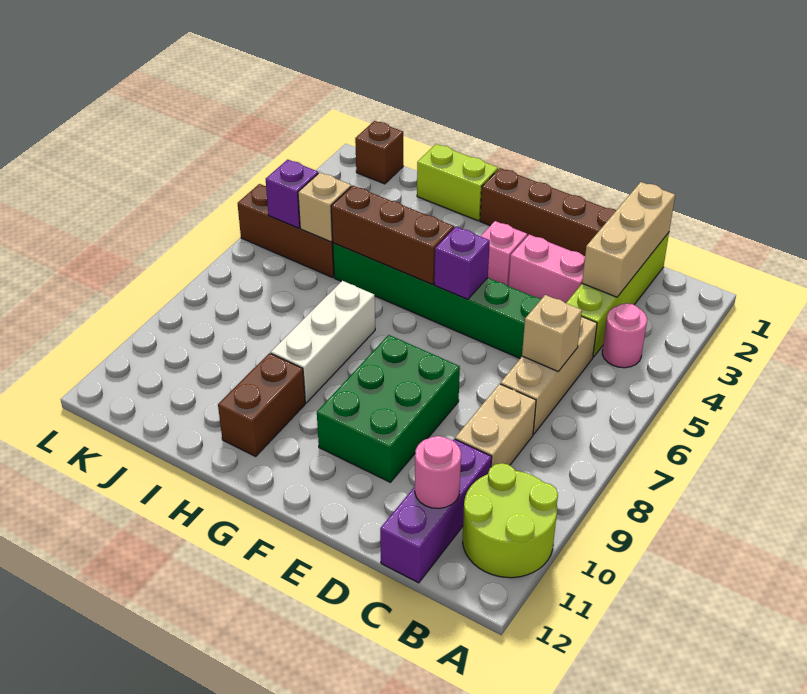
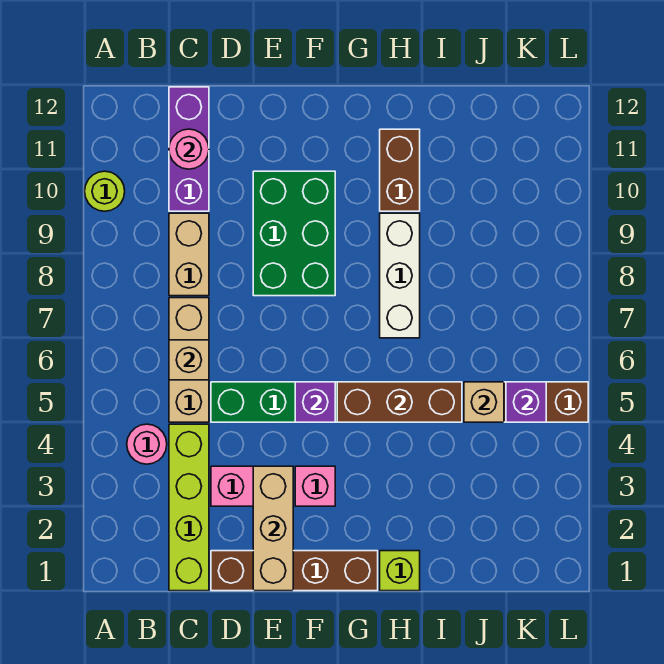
lime round brick A10:B11 level 1 -> lime round brick A10 level 1
tan brick C1:C3 level 2 -> tan brick E1:E3 level 2
lime brick H1:I1 level 1 -> lime brick H1 level 1
brown brick K1 level 1 -> none

